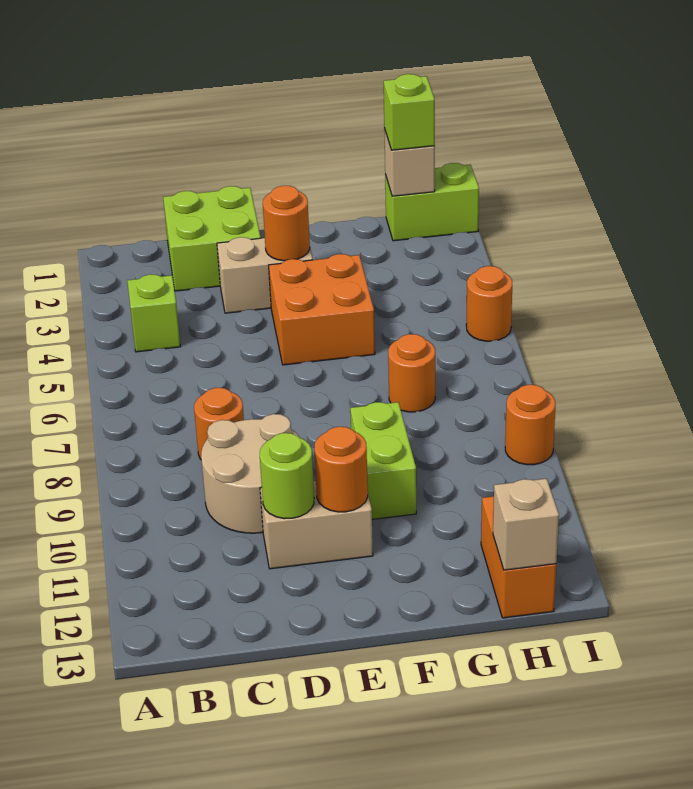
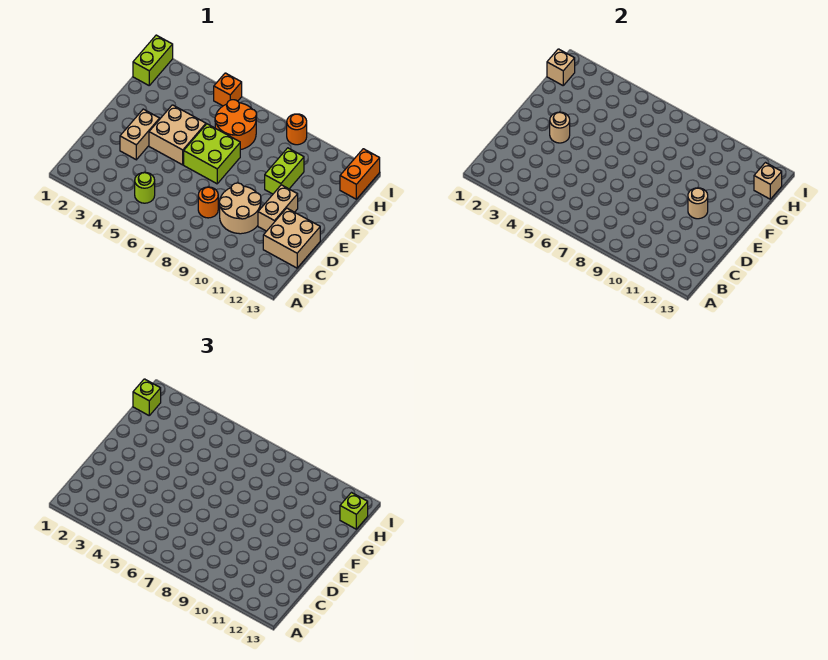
lime brick B4 level 1 -> lime brick H13 level 3
lime brick C1:D2 level 1 -> lime brick E6:F7 level 1
none -> tan brick C12:D13 level 1
lime round brick D11 level 2 -> lime round brick B5 level 1
orange round brick E3 level 2 -> tan round brick E3 level 2
orange brick E4:F5 level 1 -> tan brick E4:F5 level 1
orange round brick E11 level 2 -> tan round brick E11 level 2
lime brick F9:F10 level 1 -> lime brick F10:G10 level 1
orange round brick G7 level 1 -> orange round brick G6:H7 level 1
orange brick H12:H13 level 1 -> orange brick H13:I13 level 1
orange round brick I5 level 1 -> orange brick I5 level 1

